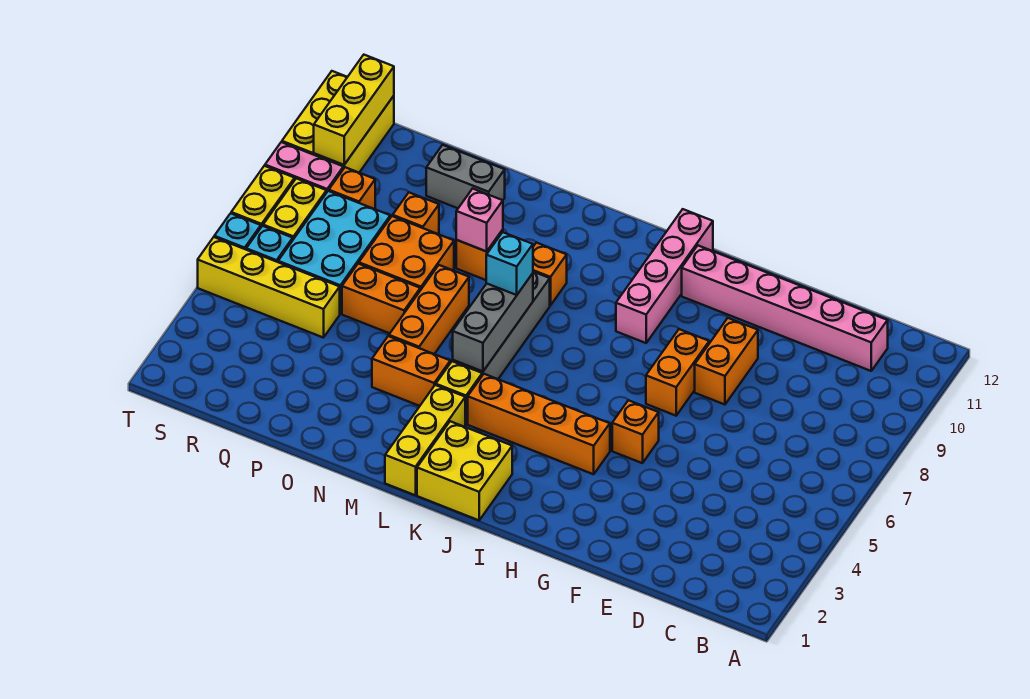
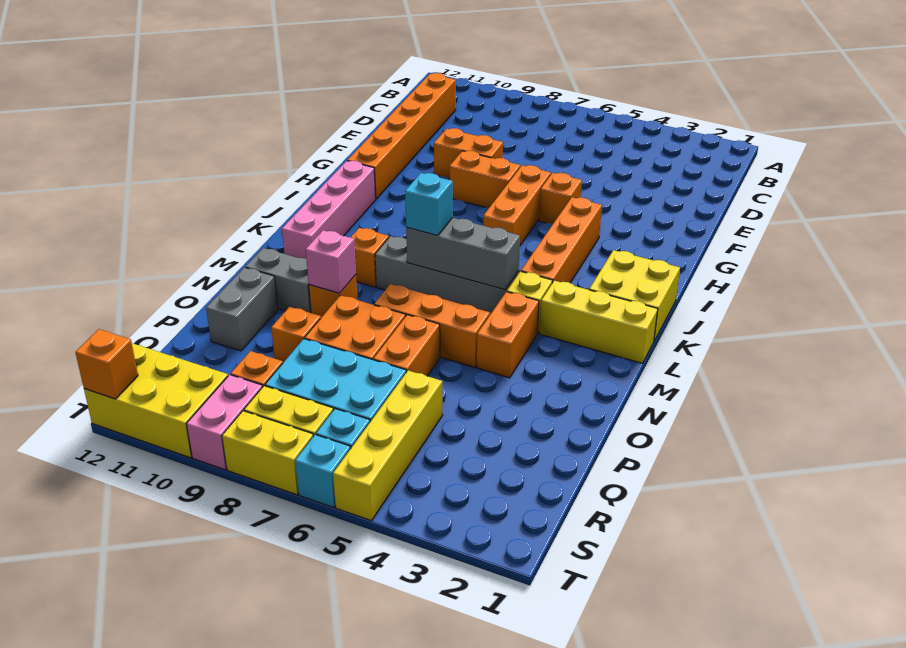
pink brick C11:H11 level 1 -> orange brick C11:H11 level 1
none -> orange brick G6:I6 level 1
pink brick I9:I12 level 1 -> pink brick I11:L11 level 1
none -> grey brick N10:N11 level 1
yellow brick S10:S12 level 2 -> none
none -> orange brick T12 level 2

